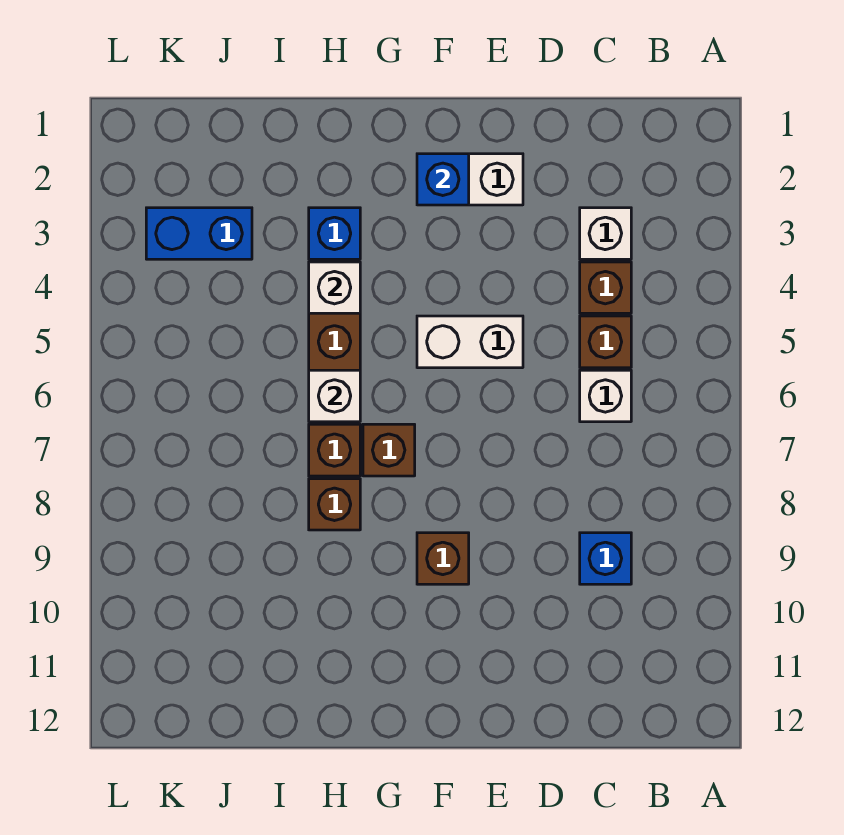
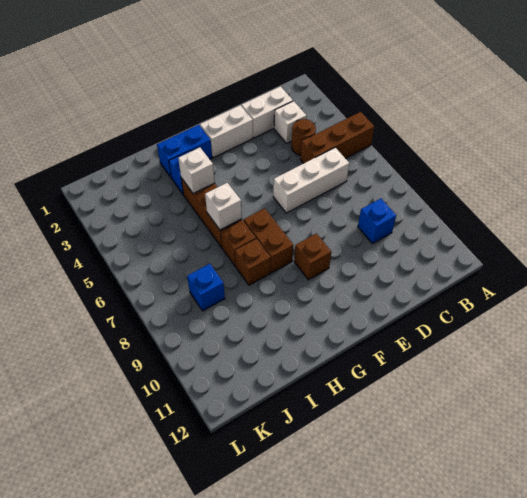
brown brick C4 level 1 -> brown round brick C4 level 1
brown brick C5 level 1 -> brown brick A5:C5 level 1
white brick C6 level 1 -> white brick C6:E6 level 1
white brick E5:F5 level 1 -> white brick C2:D2 level 1
blue brick F2 level 2 -> blue brick J8 level 1
brown brick G7 level 1 -> brown brick G7:G8 level 1
blue brick J3:K3 level 1 -> blue brick G2:H2 level 1

